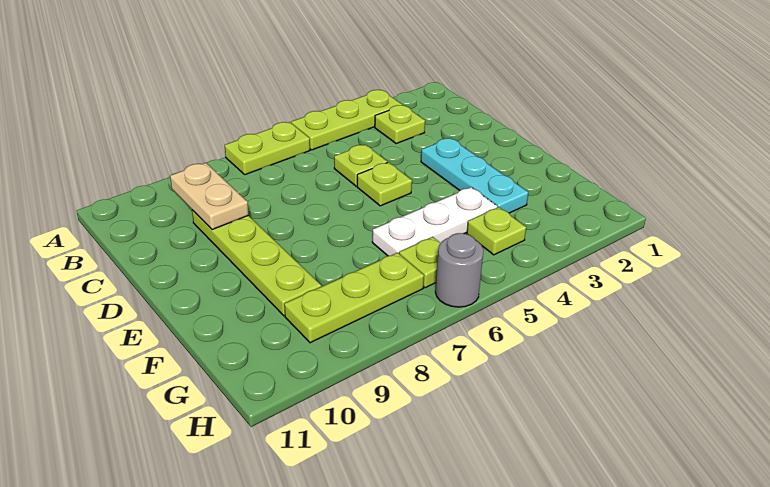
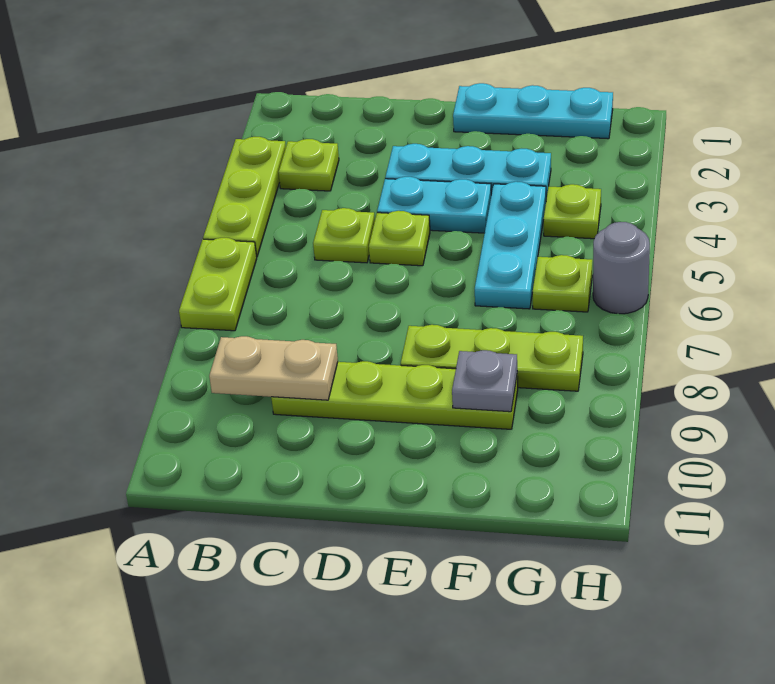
none -> cyan plate D4:E4 level 1
none -> cyan plate E1:G1 level 1
white plate F4:F6 level 1 -> cyan plate F4:F6 level 1
none -> grey plate F9 level 2
lime plate G7:G9 level 1 -> lime plate E8:G8 level 1

